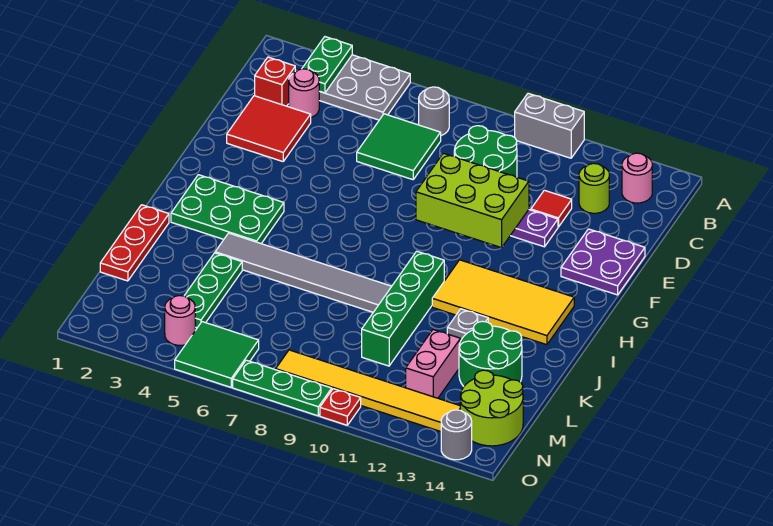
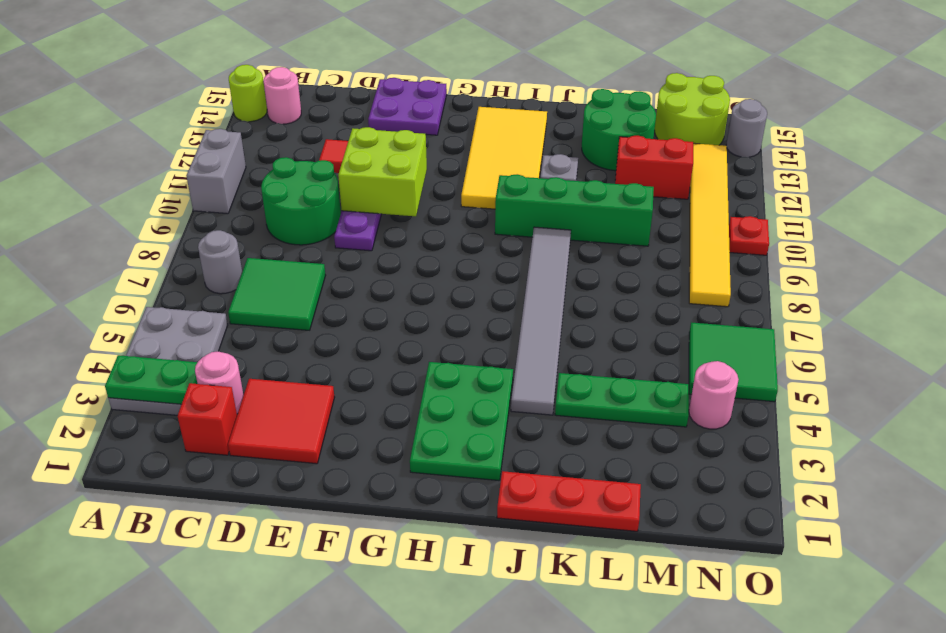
lime round brick C13 level 1 -> lime round brick A14 level 1
lime brick E9:F11 level 2 -> lime brick E10:F11 level 2
pink brick L12:M12 level 1 -> red brick L12:M12 level 1
green plate O7:O9 level 1 -> none

